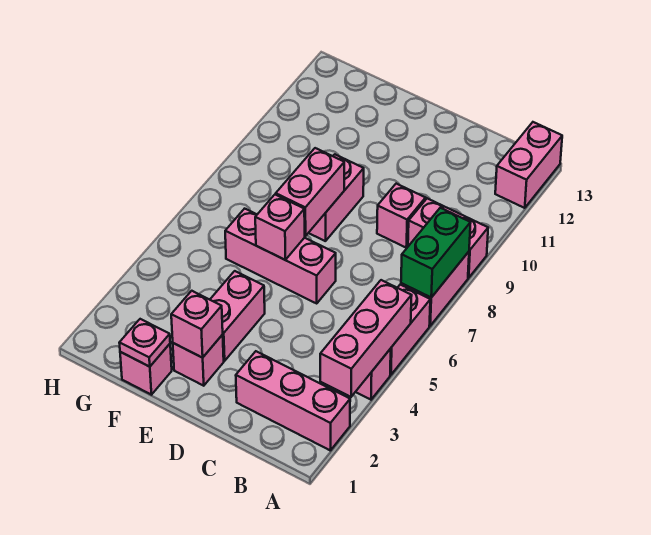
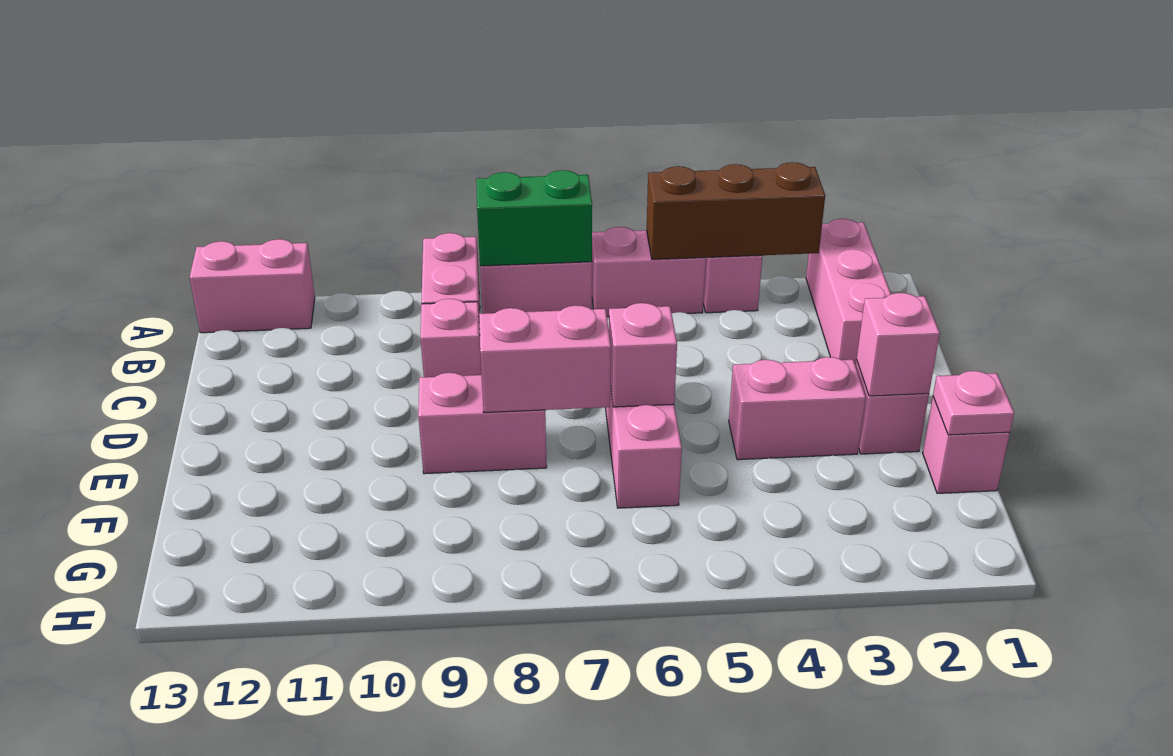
pink brick A3:A5 level 2 -> brown brick A3:A5 level 2

